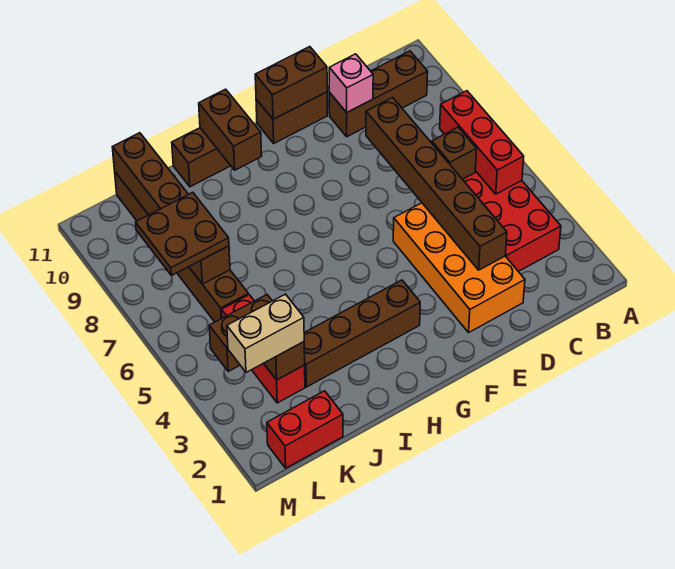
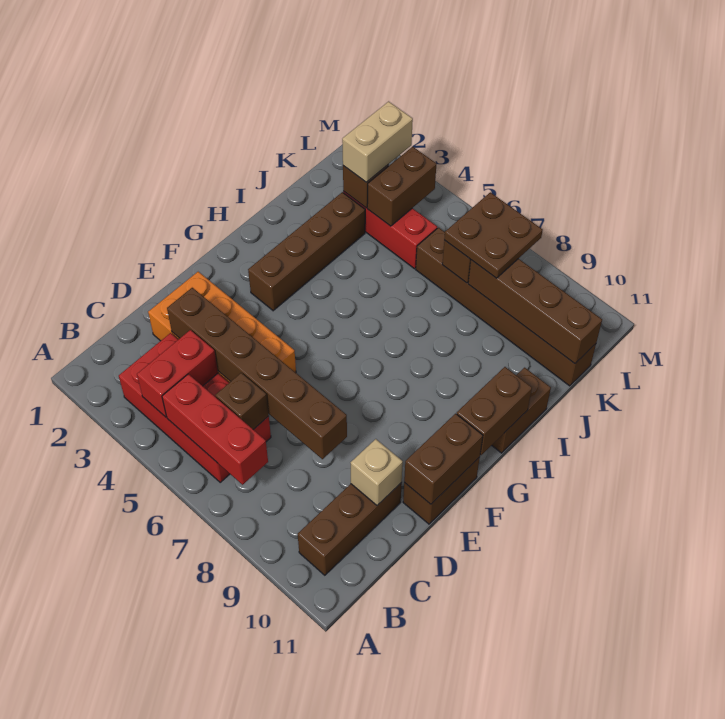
pink brick D10 level 2 -> tan brick D10 level 2
brown brick H10:H11 level 2 -> brown brick G11:H11 level 2
red brick K1:L1 level 1 -> red brick B4:C4 level 2

